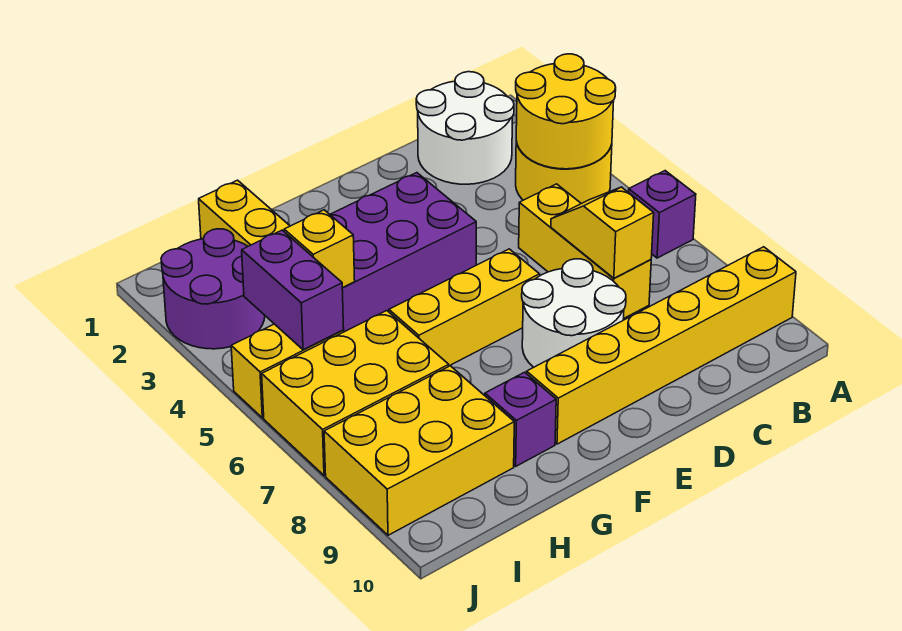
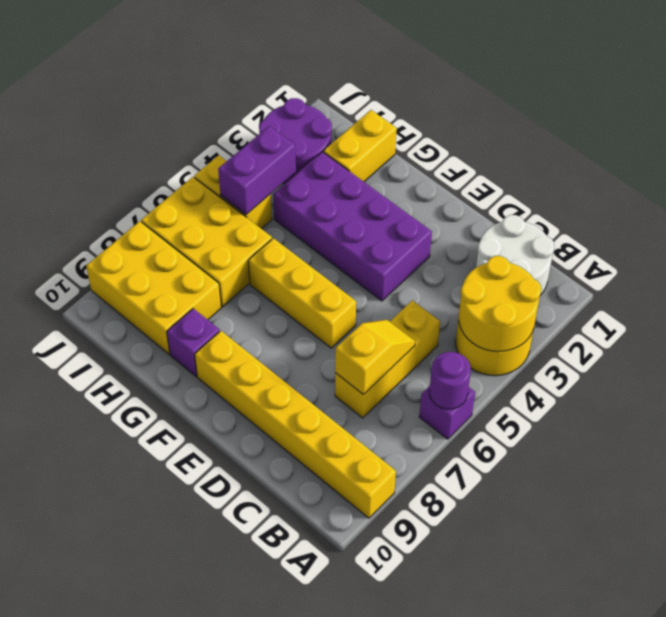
none -> purple round brick A6 level 2
white round brick D7:E8 level 1 -> none
yellow brick H4 level 2 -> none

